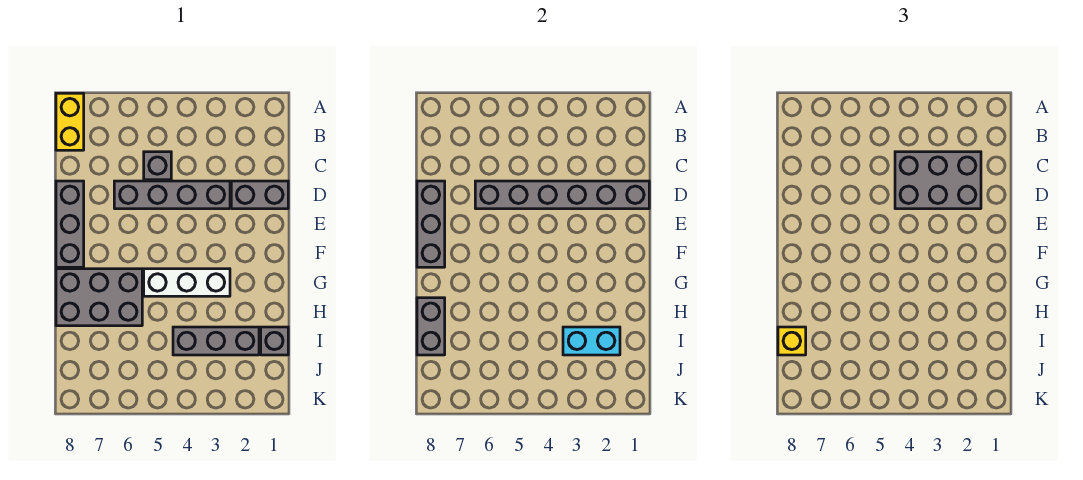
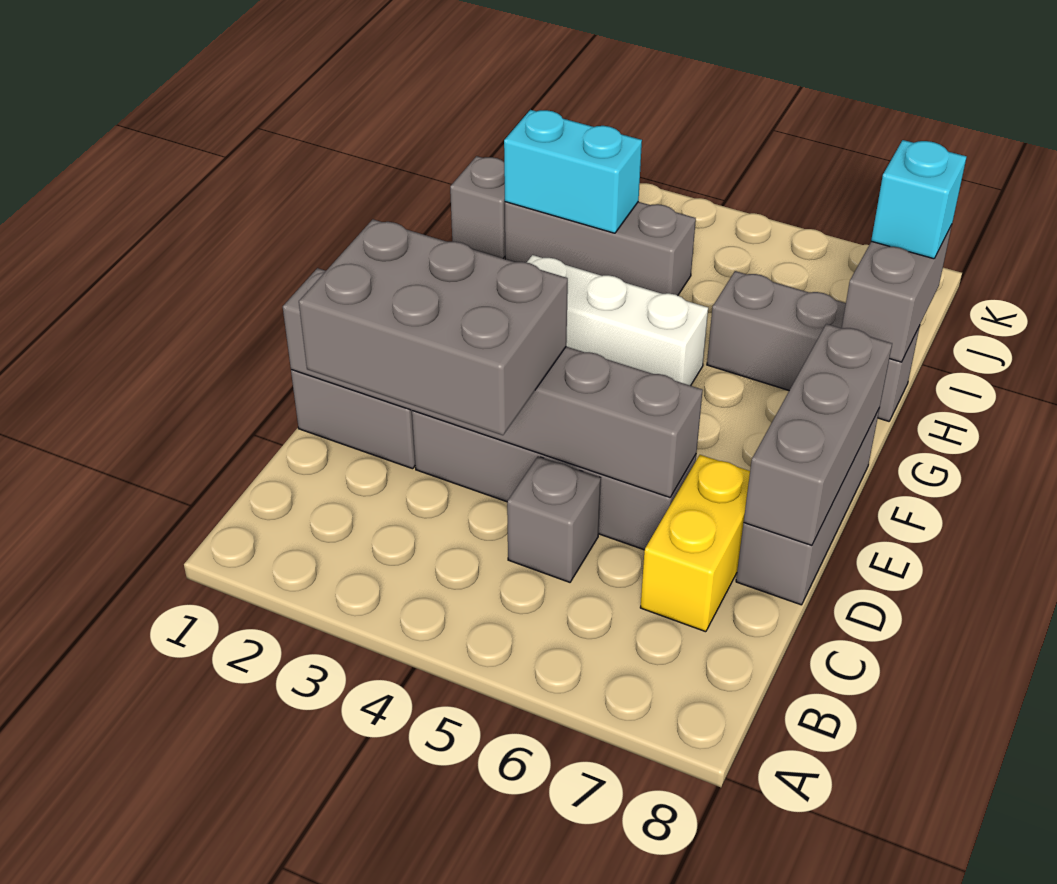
yellow brick A8:B8 level 1 -> yellow brick C7:D7 level 1
grey brick G6:H8 level 1 -> grey brick H6:H8 level 1
yellow brick I8 level 3 -> cyan brick I8 level 3

